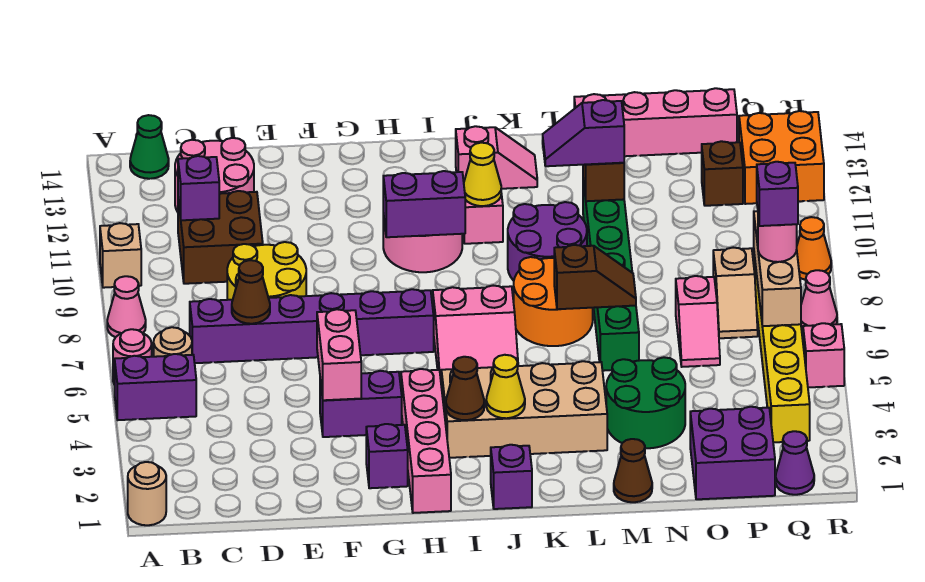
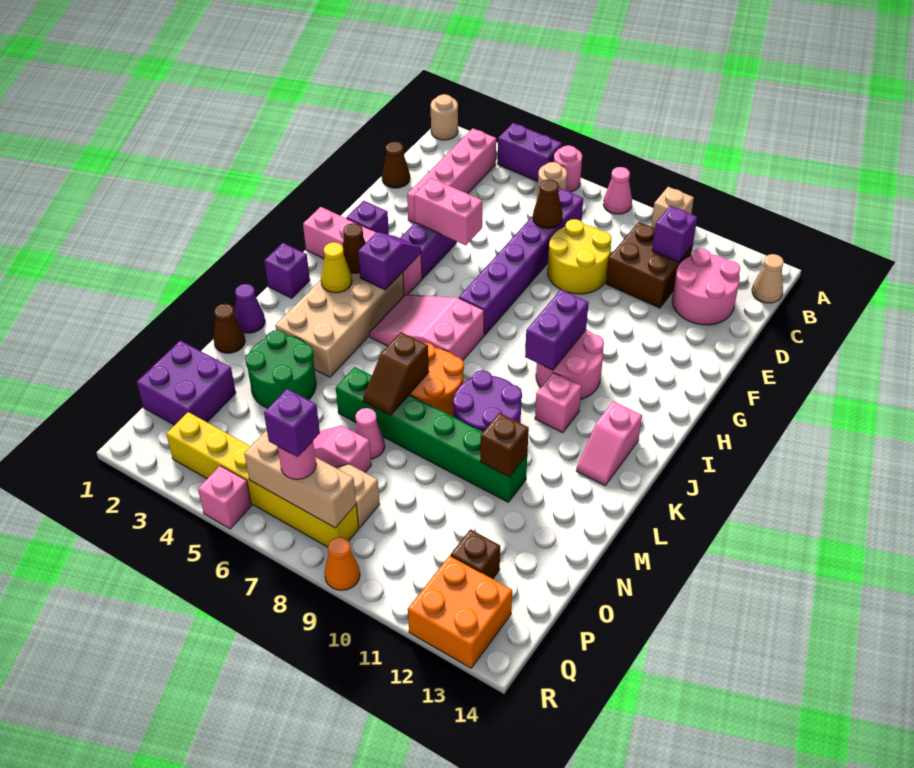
purple brick A5:B5 level 1 -> purple brick A4:A5 level 1
green cone B14 level 1 -> tan cone B14 level 1
none -> brown cone D1 level 1
yellow cone J11 level 2 -> none
purple slope L11:M11 level 3 top M -> purple slope H4:I4 level 2 top I
pink brick M14:P14 level 1 -> pink brick B3:E3 level 1
purple cone Q1 level 1 -> purple cone L1 level 1
pink cone R7 level 1 -> pink cone N7 level 1

